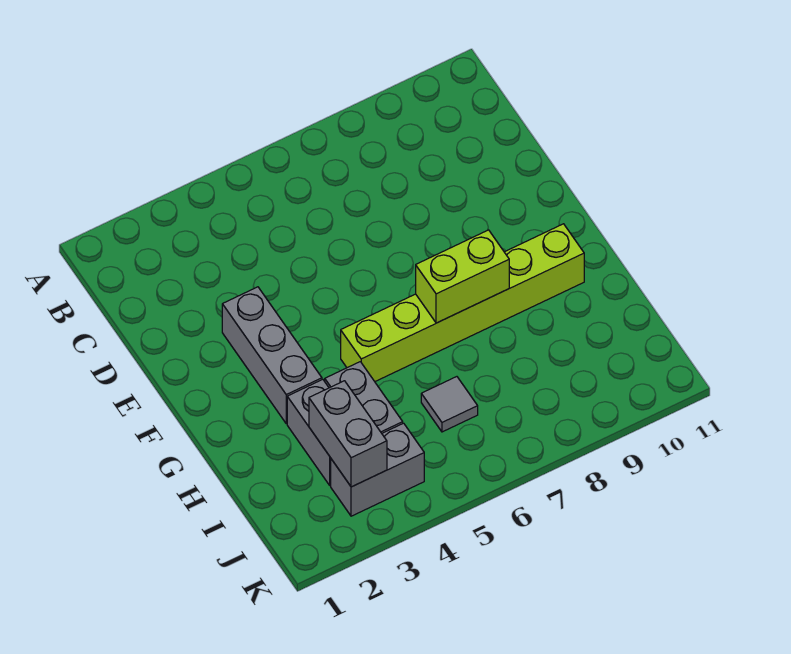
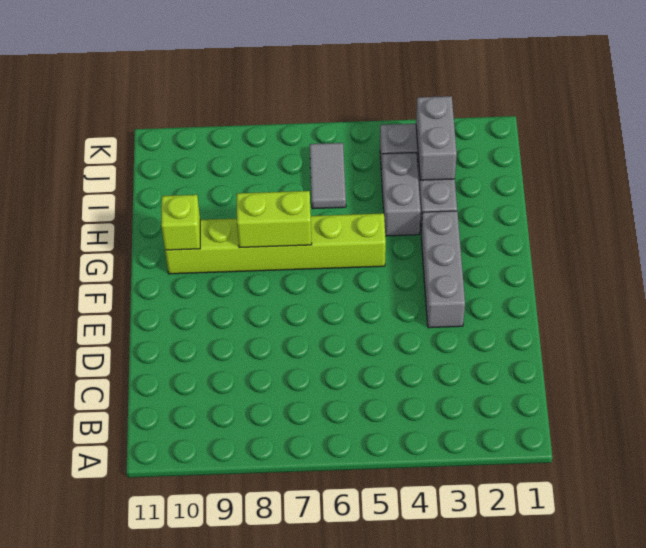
none -> lime brick G10 level 2
grey tile I6 level 1 -> grey tile I6:J6 level 1

